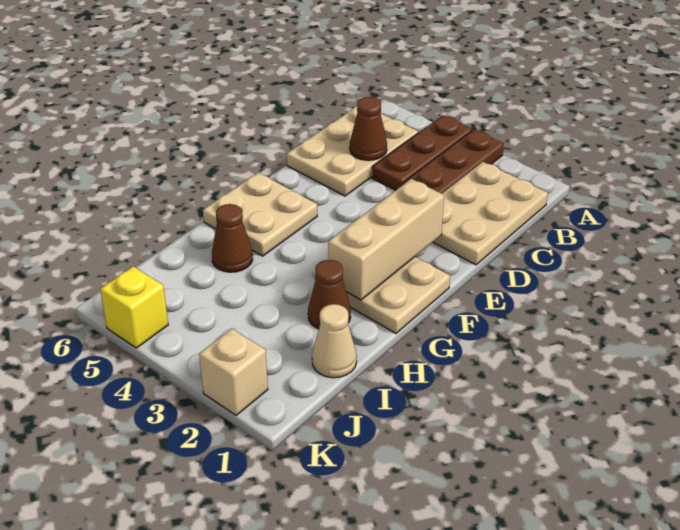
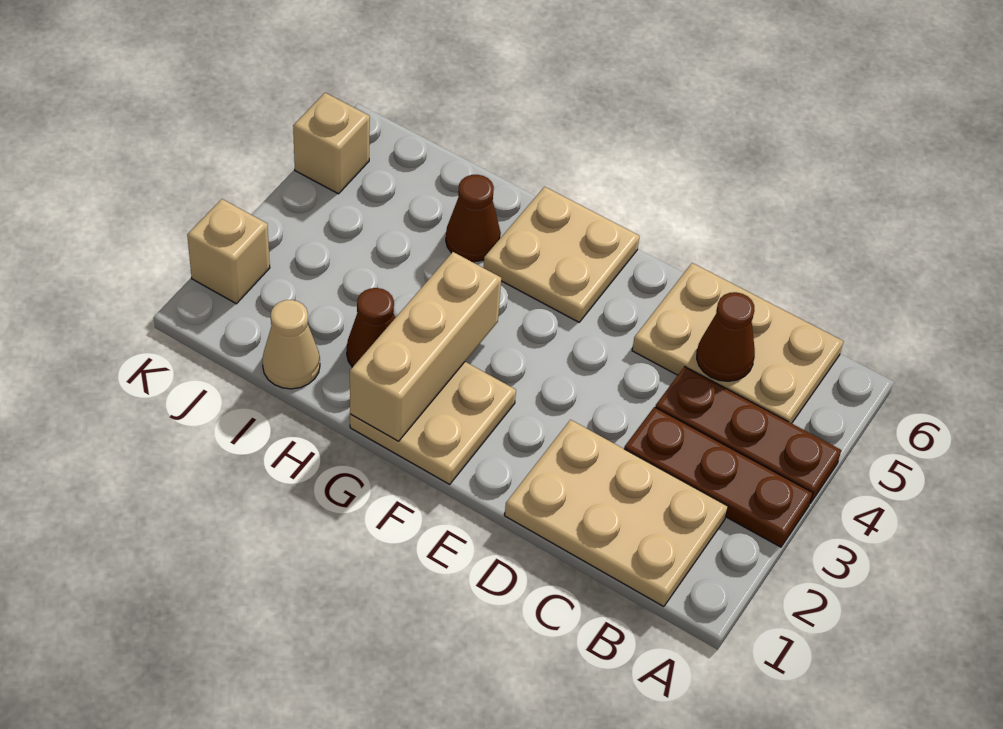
tan brick E2:G2 level 2 -> tan brick G1:G3 level 2
yellow brick K5 level 1 -> tan brick K5 level 1

